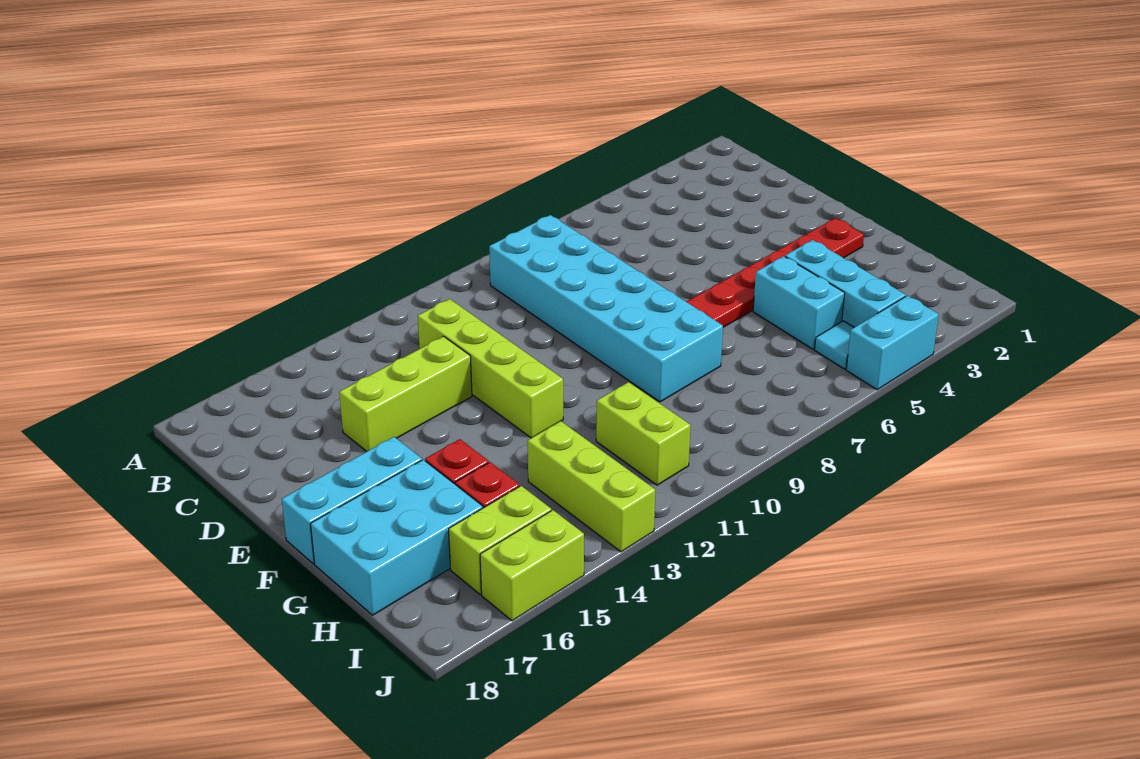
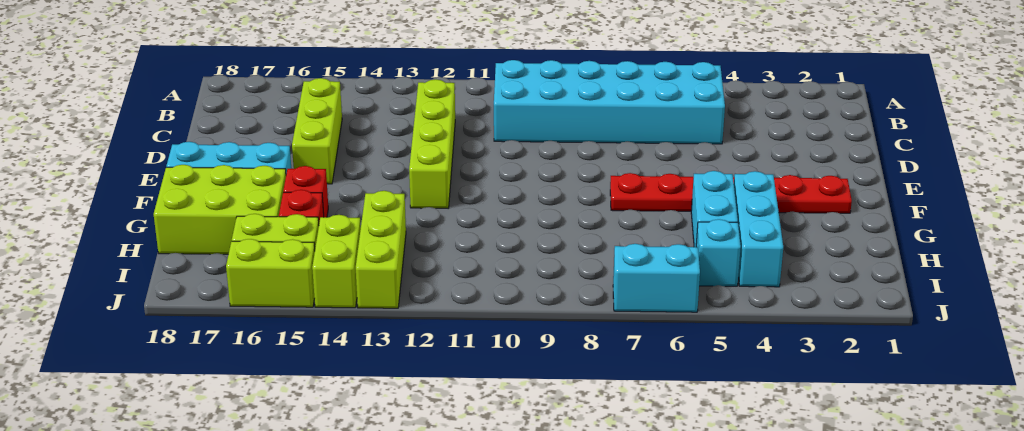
cyan brick B8:G9 level 1 -> cyan brick B5:C10 level 1
lime brick D13:D15 level 1 -> lime brick C15:E15 level 1
cyan brick G16:H18 level 1 -> lime brick G16:H18 level 1
lime brick H11:I11 level 1 -> lime brick I14:J14 level 1
cyan tile I5 level 1 -> cyan brick I5 level 1
cyan brick J4:J5 level 1 -> cyan brick J6:J7 level 1

